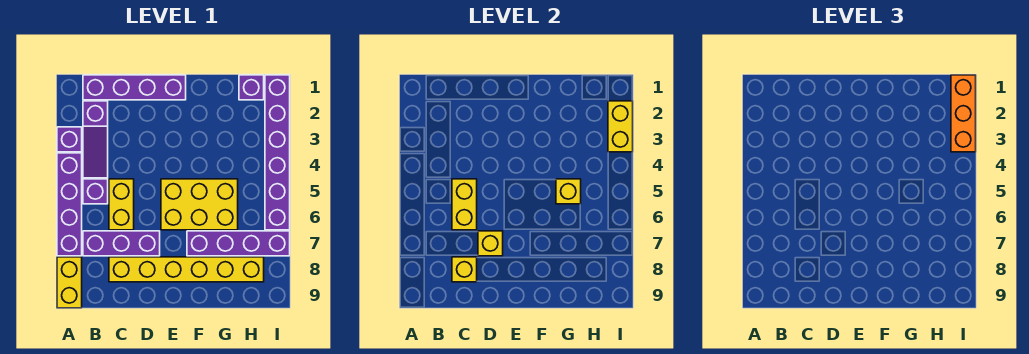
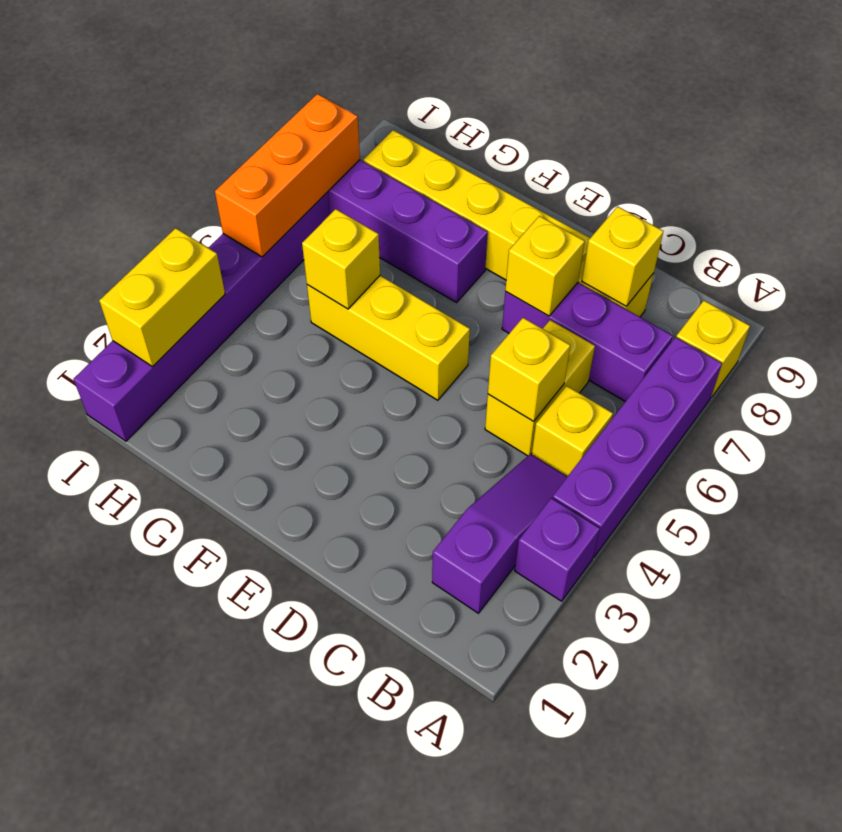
yellow brick A8:A9 level 1 -> yellow brick A8 level 1
purple brick B1:E1 level 1 -> none
purple brick B5 level 1 -> yellow brick B5 level 1
yellow brick C5:C6 level 2 -> yellow brick C5 level 2
yellow brick E5:G6 level 1 -> yellow brick E5:G5 level 1
purple brick H1 level 1 -> none
orange brick I1:I3 level 3 -> orange brick I5:I7 level 2

